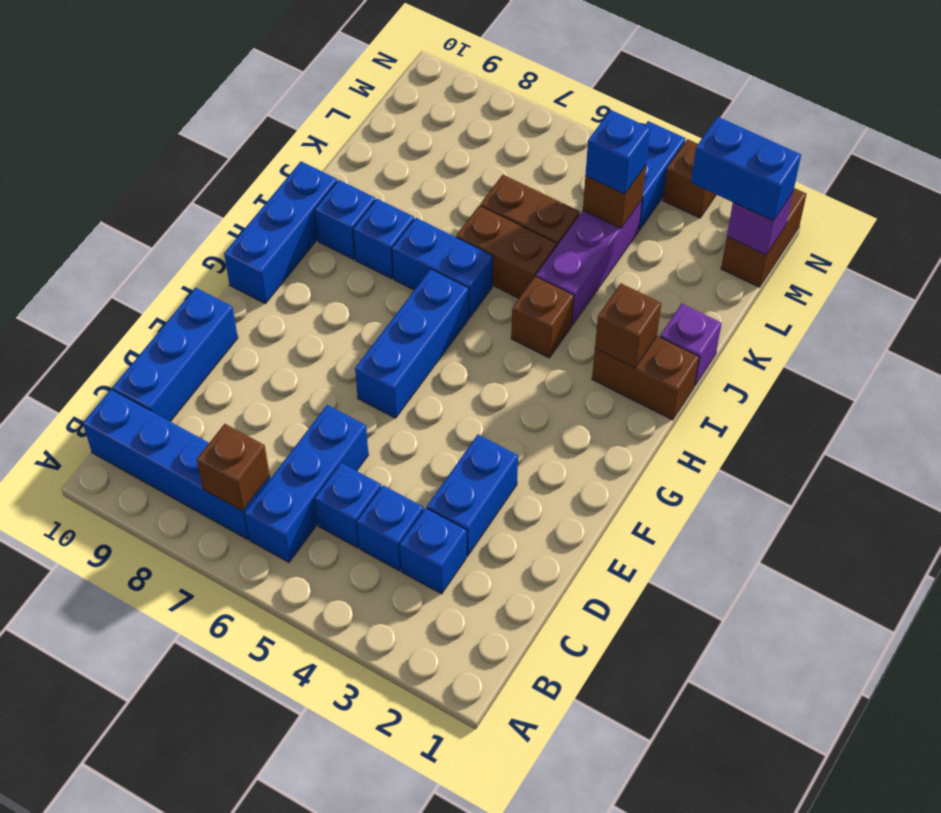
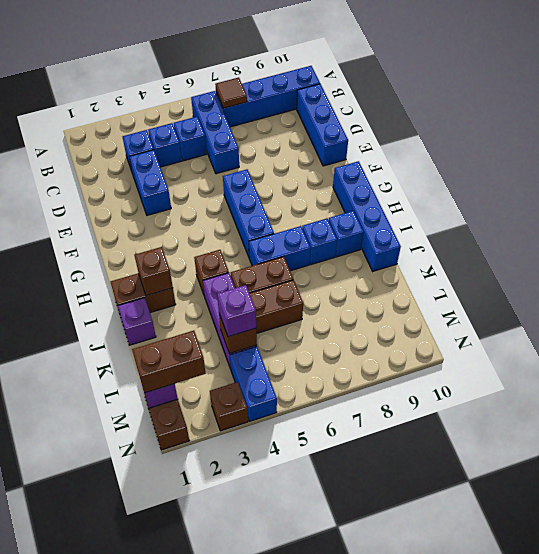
brown brick B7 level 2 -> brown tile B7 level 2
blue brick G10:I10 level 1 -> blue brick G10:J10 level 1
blue brick L4 level 3 -> purple brick L4 level 3
blue brick M1:M2 level 3 -> brown brick M1:M2 level 3

